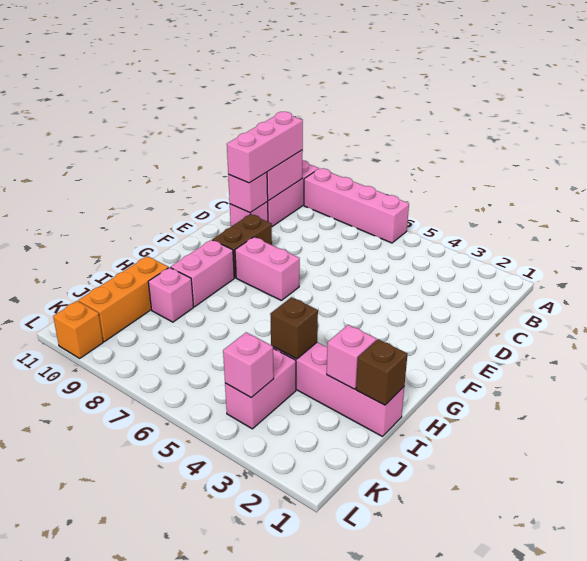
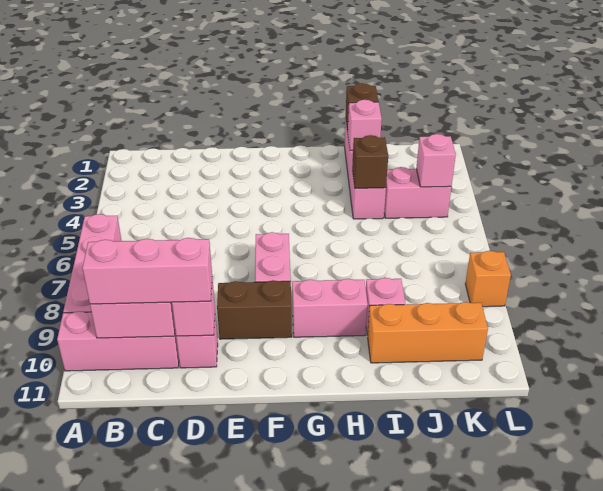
orange brick L10 level 1 -> orange brick L8 level 1

